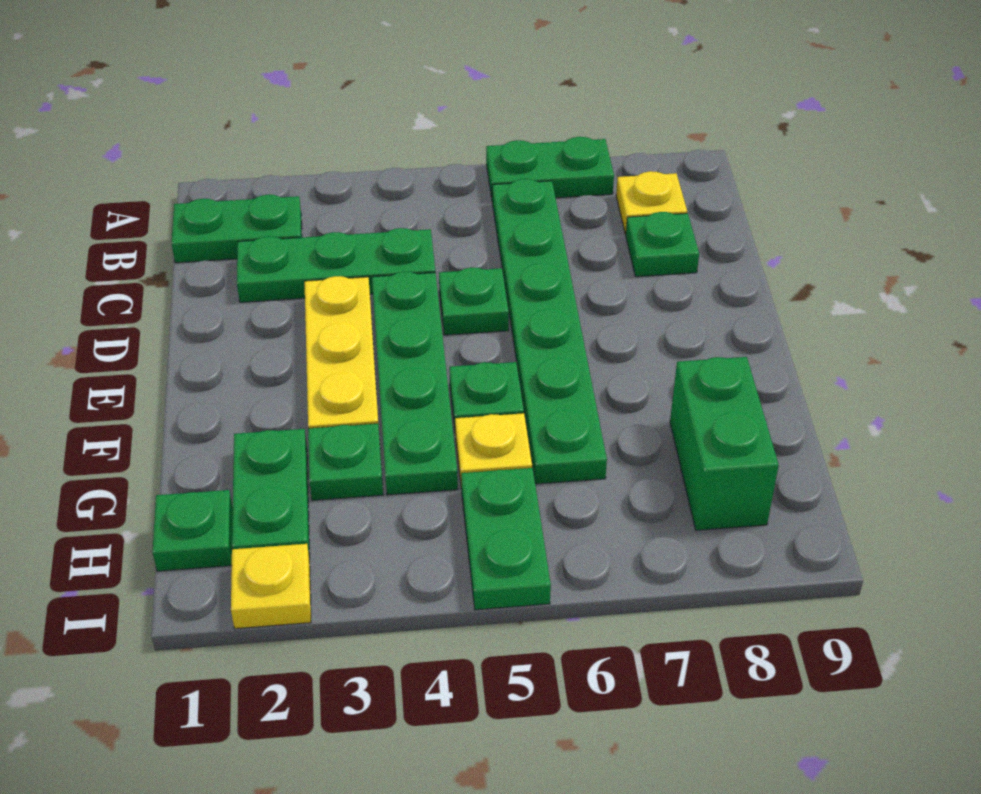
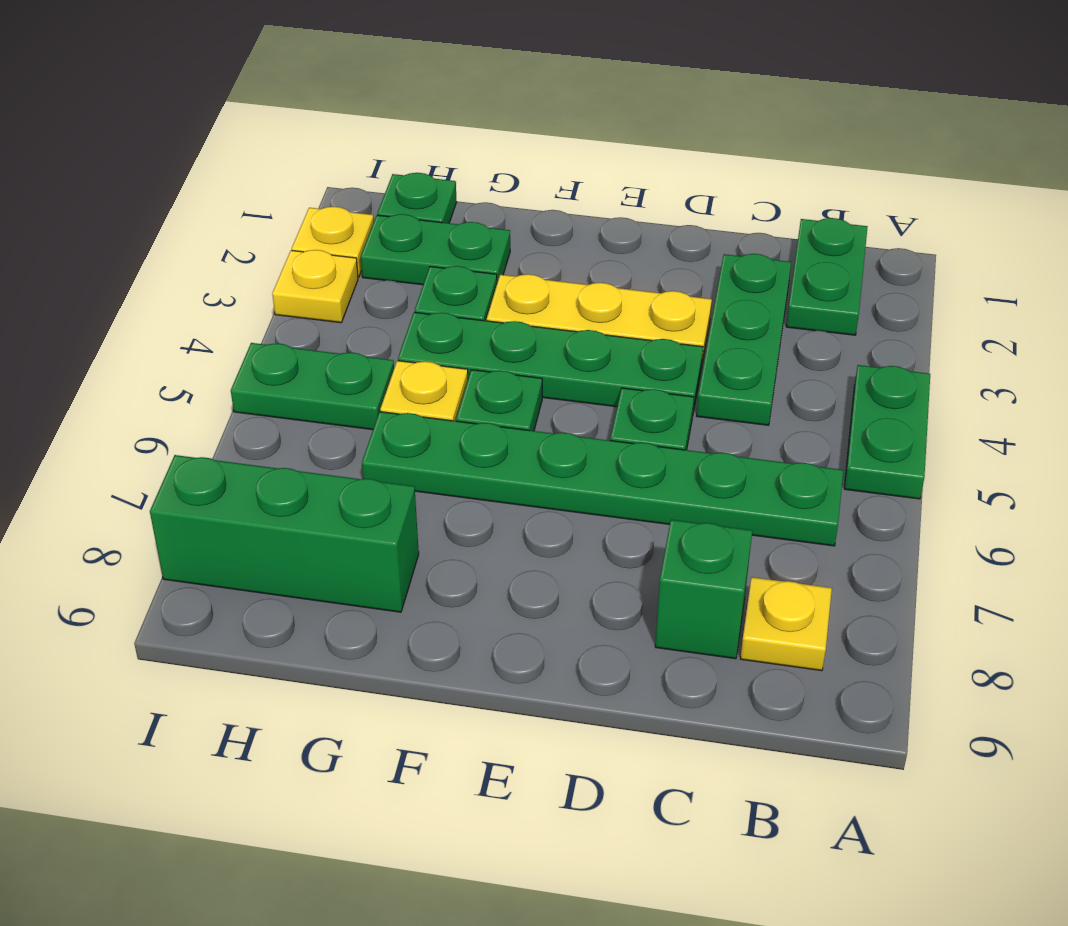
green plate A6:A7 level 1 -> green plate A4:A5 level 1
green plate C8 level 1 -> green brick C8 level 1
green brick G8:H8 level 1 -> green brick G8:I8 level 1
none -> yellow plate I3 level 1

